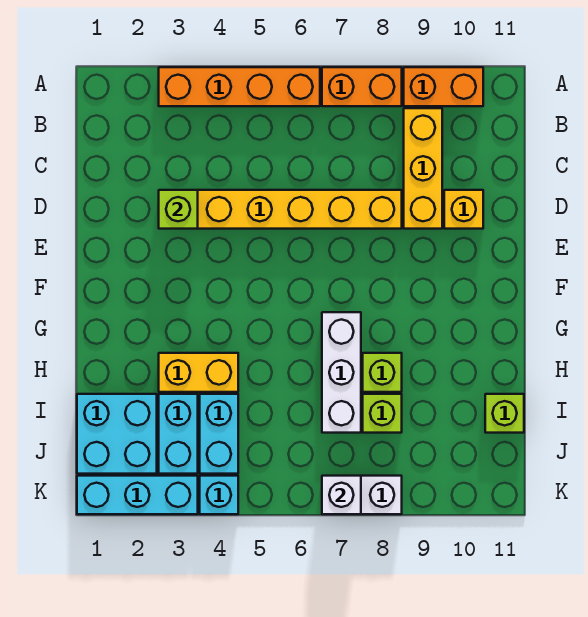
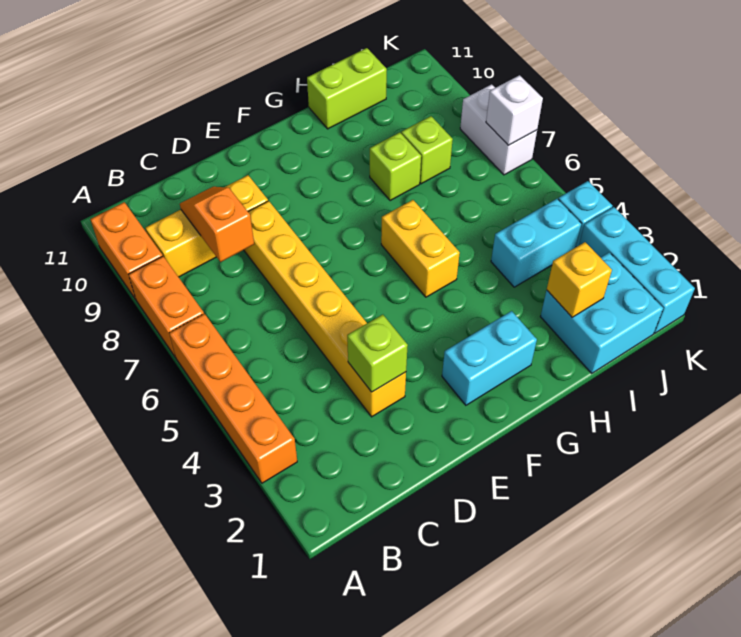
none -> orange slope C8:C9 level 2 top 8
yellow brick D10 level 1 -> yellow brick I2 level 2
white brick G7:I7 level 1 -> none
yellow brick H3:H4 level 1 -> yellow brick G5:G6 level 1
cyan brick I3:J3 level 1 -> cyan brick F2:G2 level 1
lime brick I11 level 1 -> lime brick H11:I11 level 1

